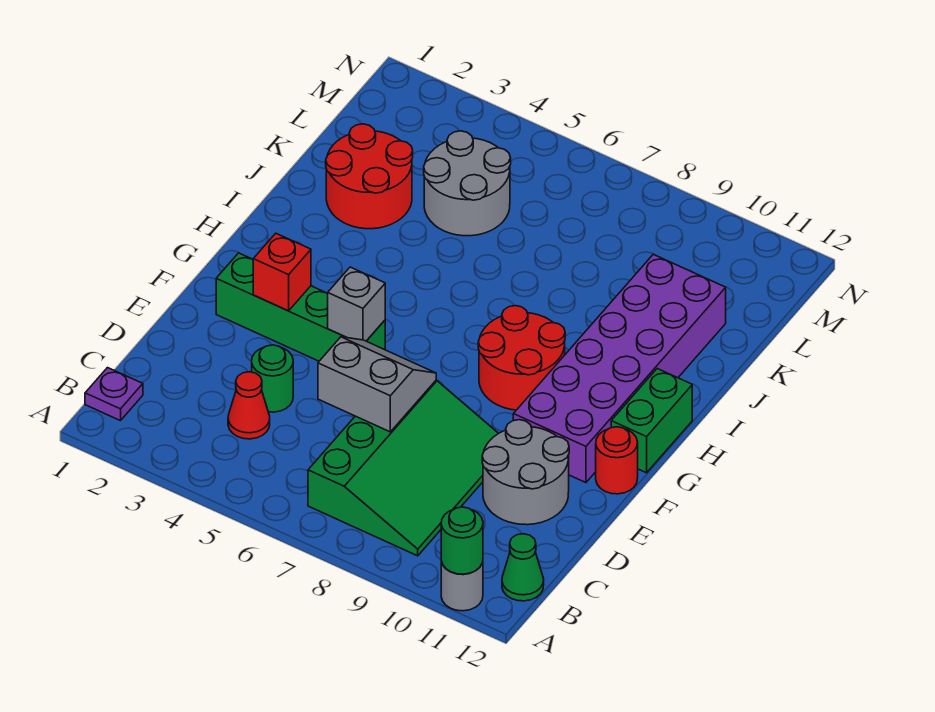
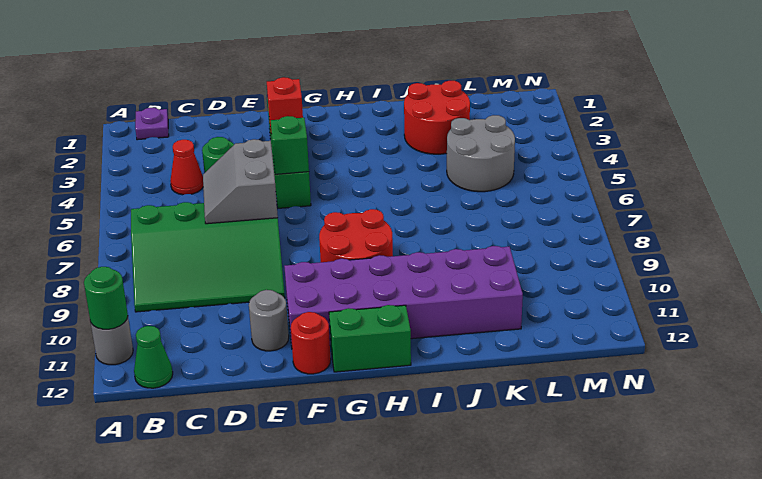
grey slope D6:E7 level 2 top D -> grey slope D6:E7 level 2 top E
grey round brick D10:E11 level 1 -> grey round brick E11 level 1
grey brick F5 level 2 -> green brick F5 level 2

